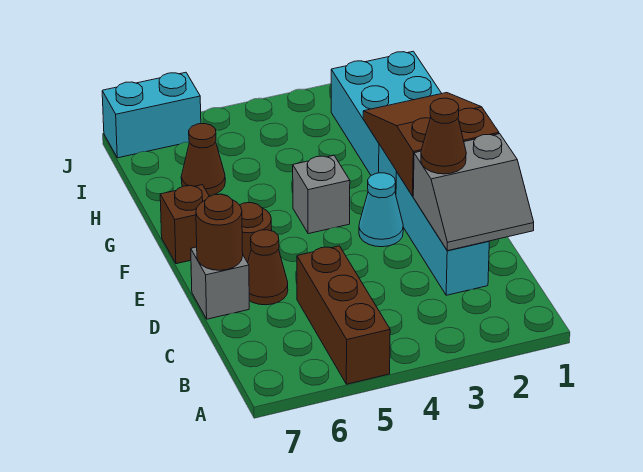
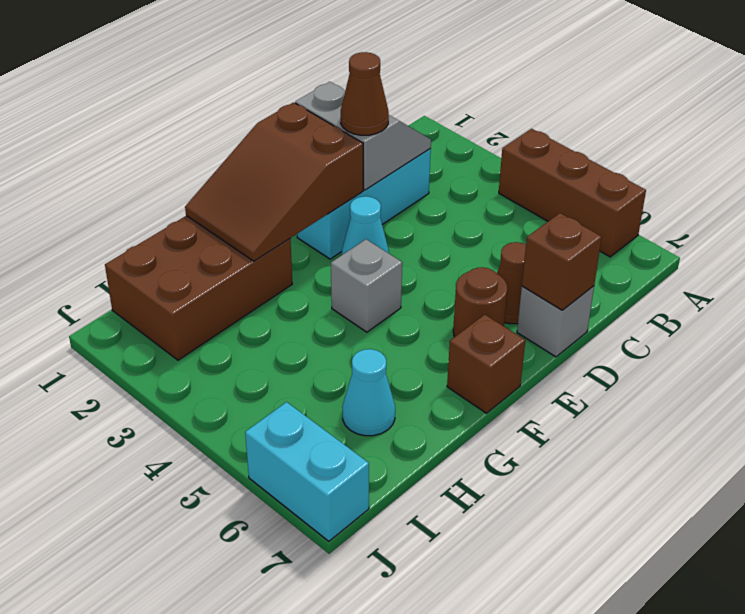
brown brick A5:C5 level 1 -> brown brick A4:A6 level 1
brown round brick D7 level 2 -> brown brick D7 level 2
cyan brick G1:I2 level 1 -> brown brick G1:I2 level 1
brown cone H6 level 1 -> cyan cone H6 level 1

